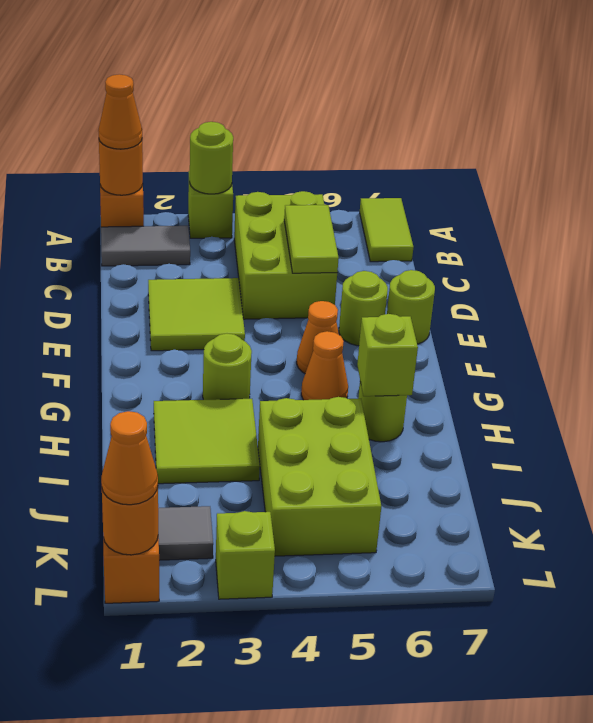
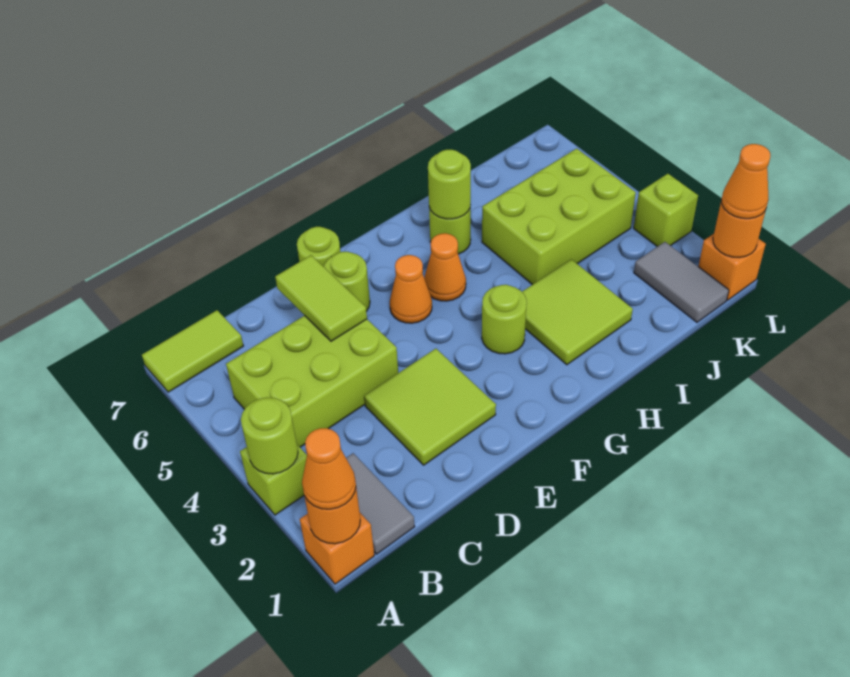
lime tile C5:D5 level 2 -> lime tile D5:D6 level 2
lime brick H6 level 2 -> lime round brick H6 level 2

